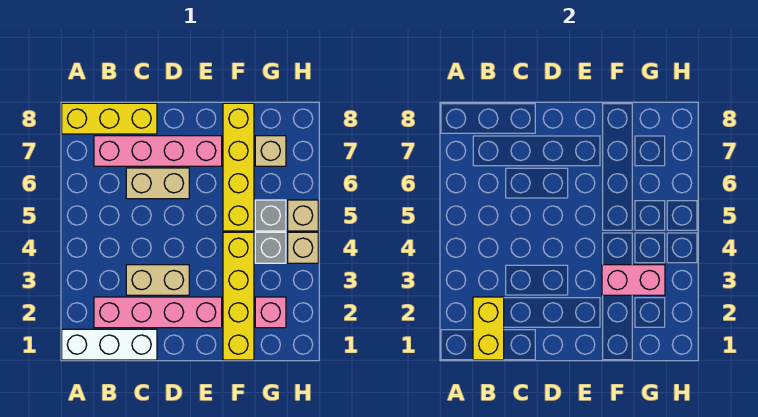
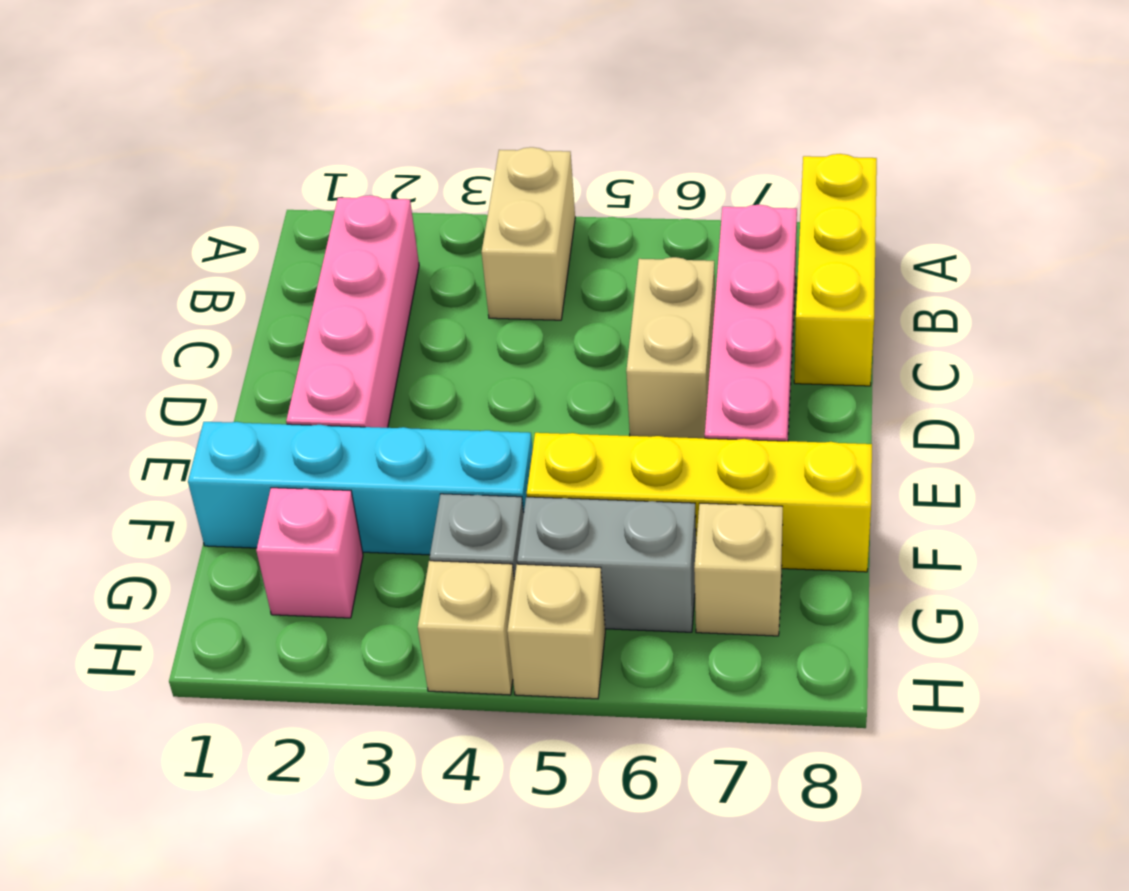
white brick A1:C1 level 1 -> none
yellow brick B1:B2 level 2 -> none
tan brick C3:D3 level 1 -> tan brick A4:B4 level 1
yellow brick F1:F4 level 1 -> cyan brick F1:F4 level 1
pink brick F3:G3 level 2 -> none
grey brick G5 level 1 -> grey brick G5:G6 level 1

